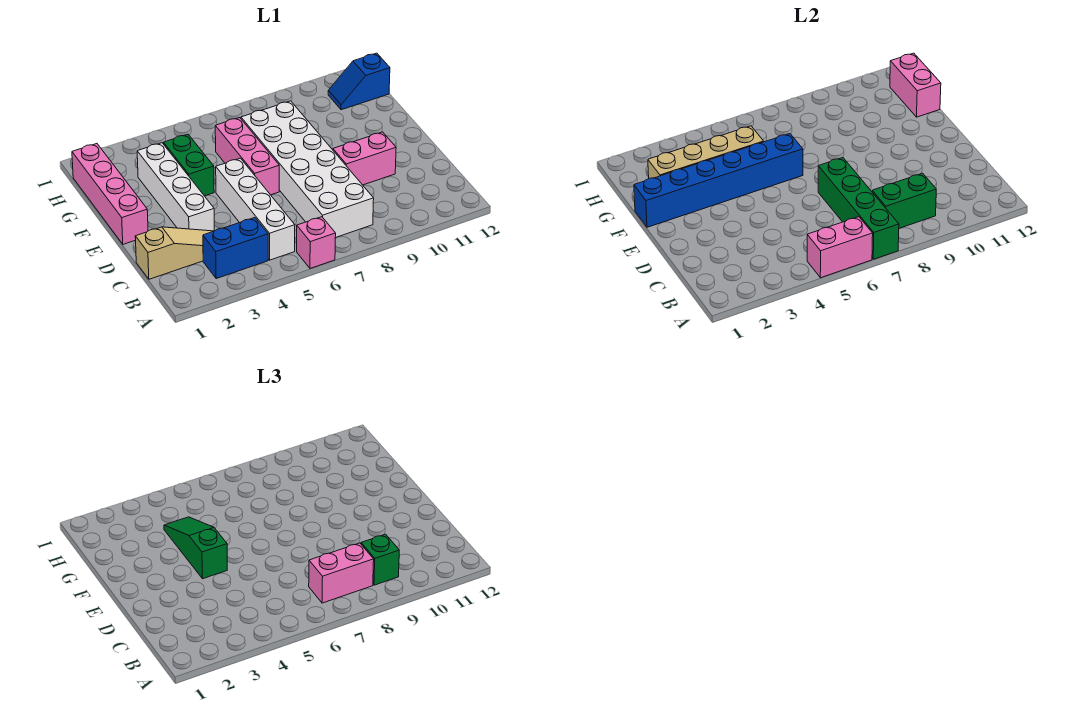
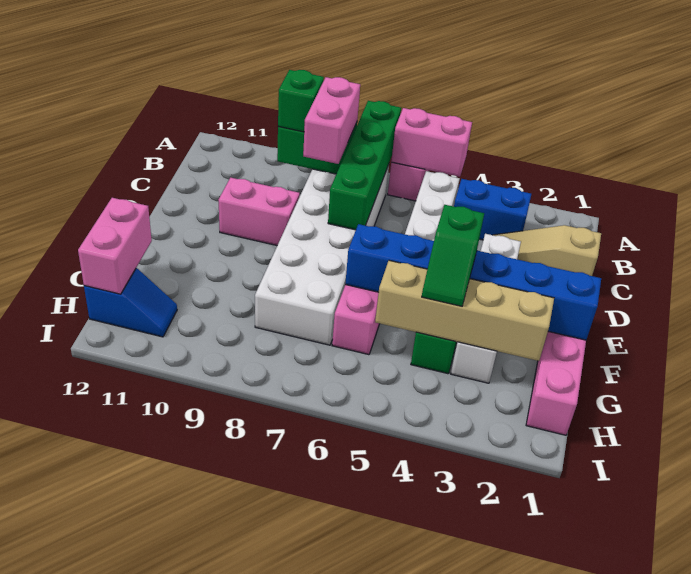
pink brick B7:B8 level 3 -> pink brick B8:C8 level 3
green slope E4:G4 level 3 top E -> green slope F4:G4 level 3 top F

